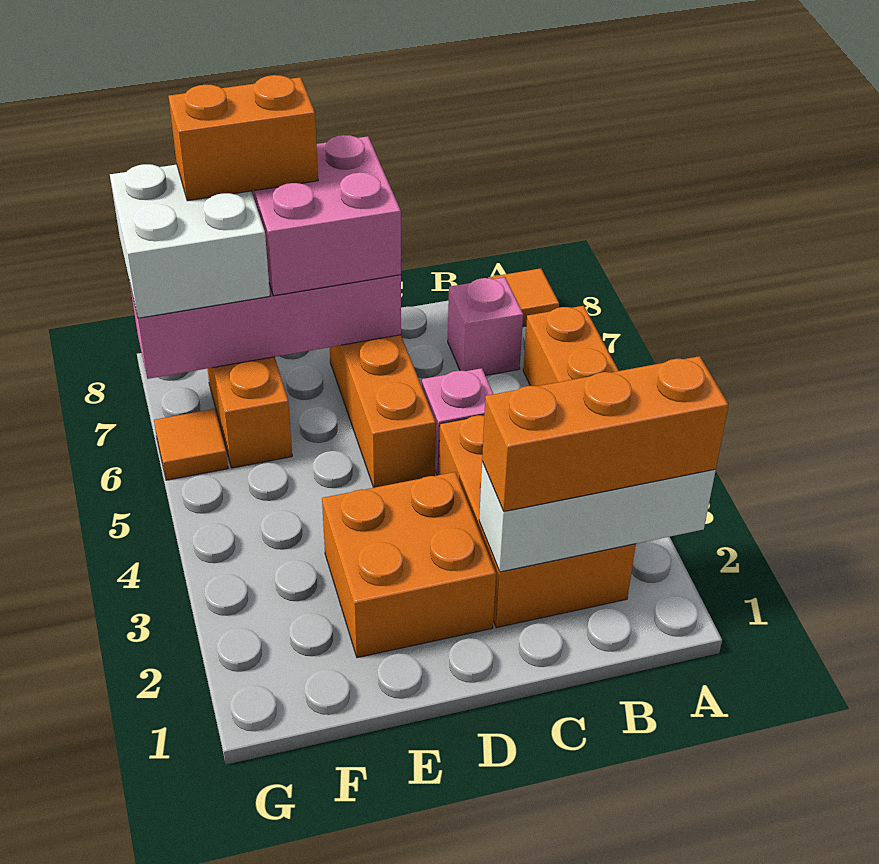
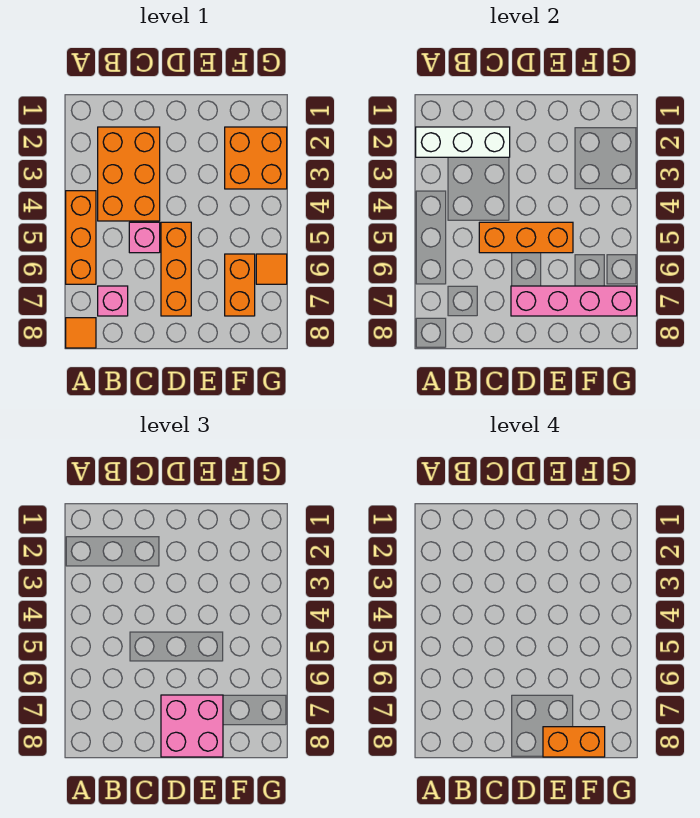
orange brick A2:C2 level 3 -> orange brick C5:E5 level 2
orange brick D2:E3 level 1 -> orange brick F2:G3 level 1
white brick F7:G8 level 3 -> none

